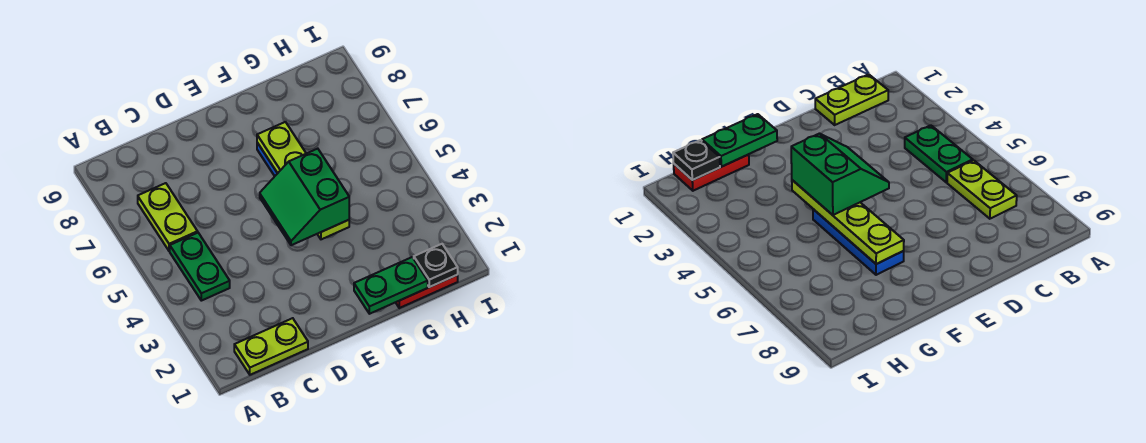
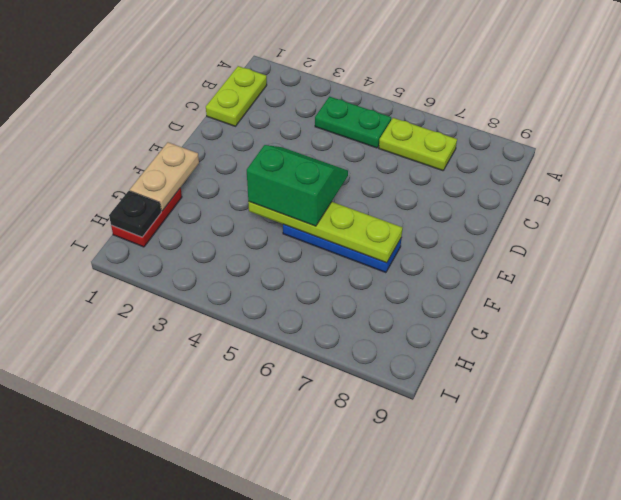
green plate F1:G1 level 2 -> tan plate F1:G1 level 2

